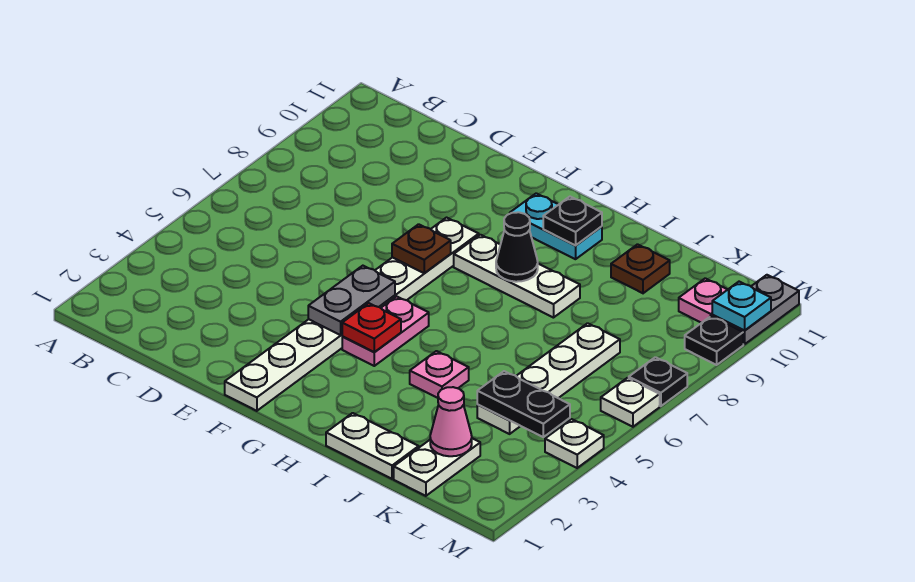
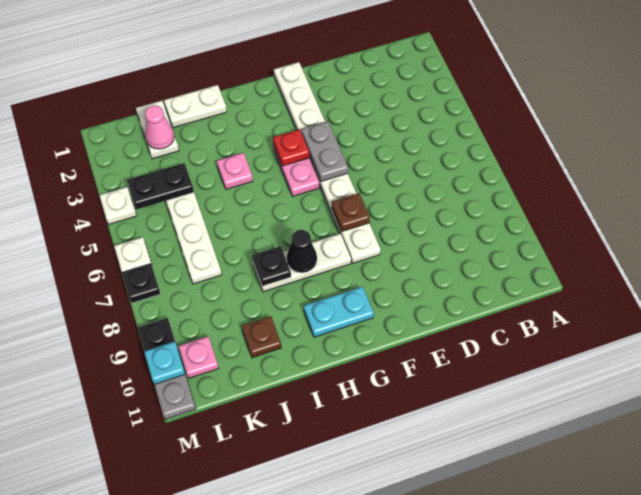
black plate H10 level 2 -> black plate I8 level 2

